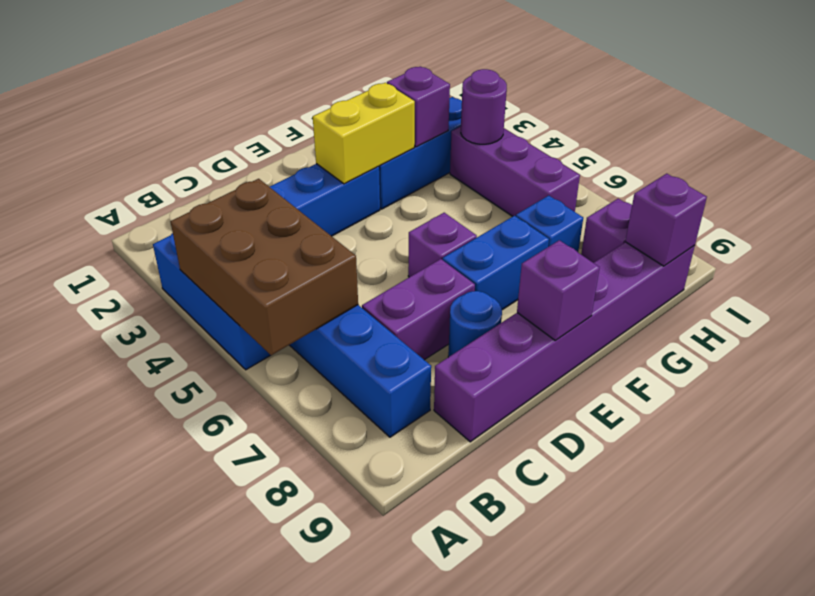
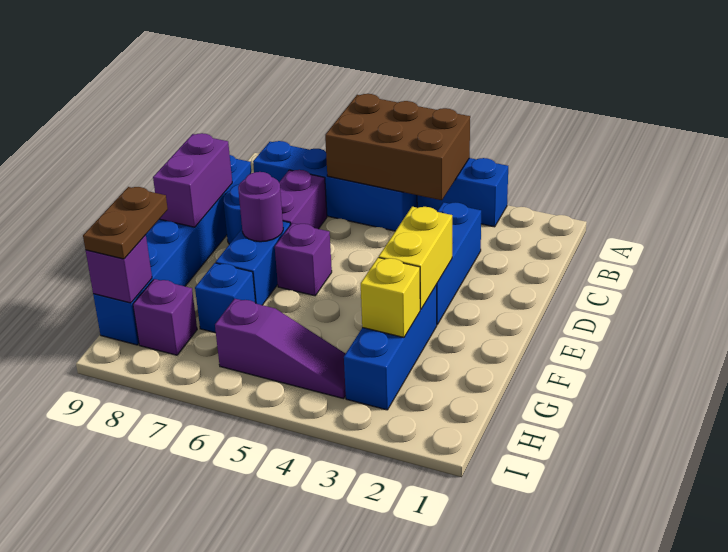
purple brick C9:H9 level 1 -> blue brick C9:H9 level 1
purple brick E9 level 2 -> purple brick D9:E9 level 2
purple brick G3 level 2 -> yellow brick G3 level 2
none -> brown plate G9:H9 level 3
purple brick H4:H6 level 1 -> purple slope H4:H6 level 1 top 6
purple round brick H4 level 2 -> purple round brick E7 level 2

